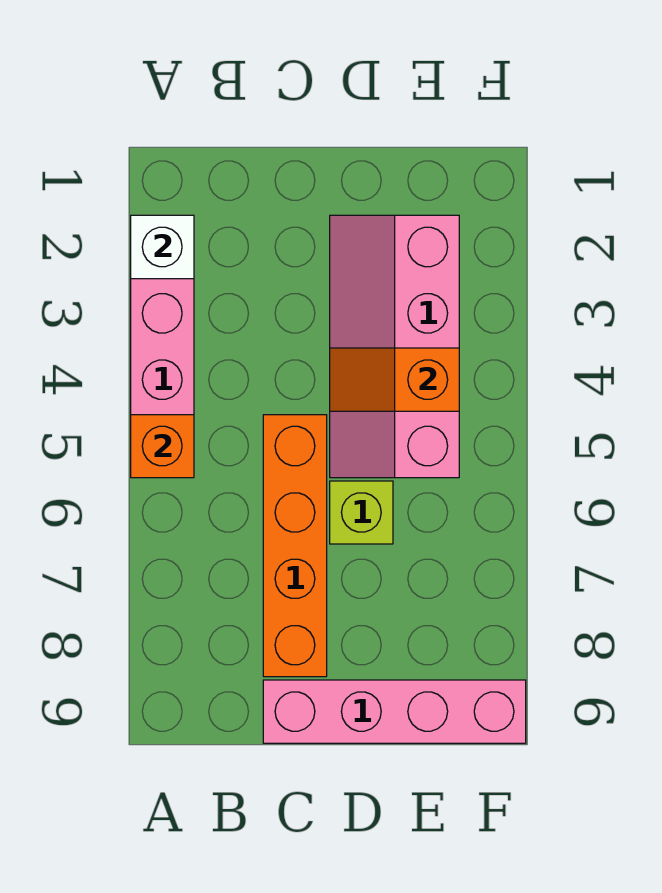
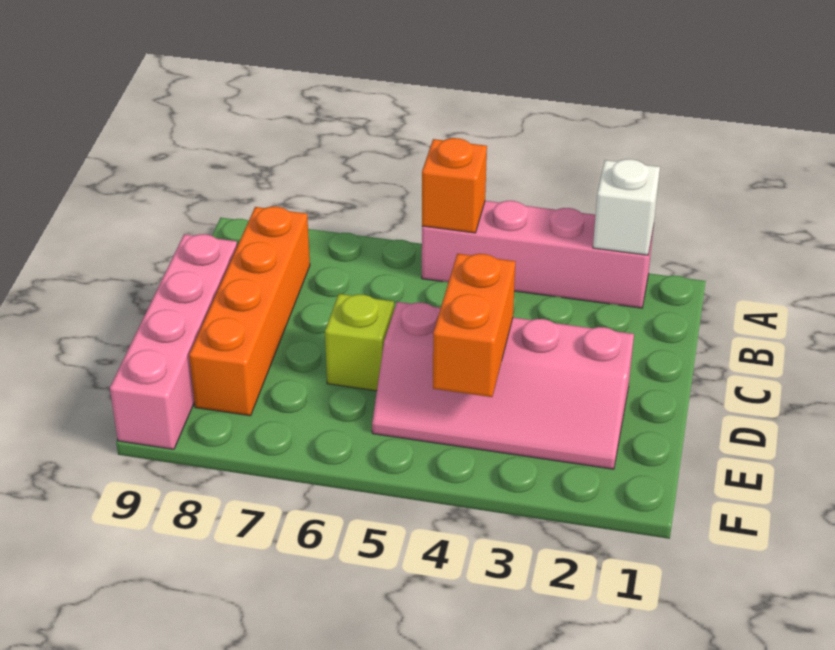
orange brick C5:C8 level 1 -> orange brick B8:E8 level 1
pink slope D2:E5 level 1 top E -> pink slope D2:E5 level 1 top D
orange slope D4:E4 level 2 top E -> orange brick D4:E4 level 2

